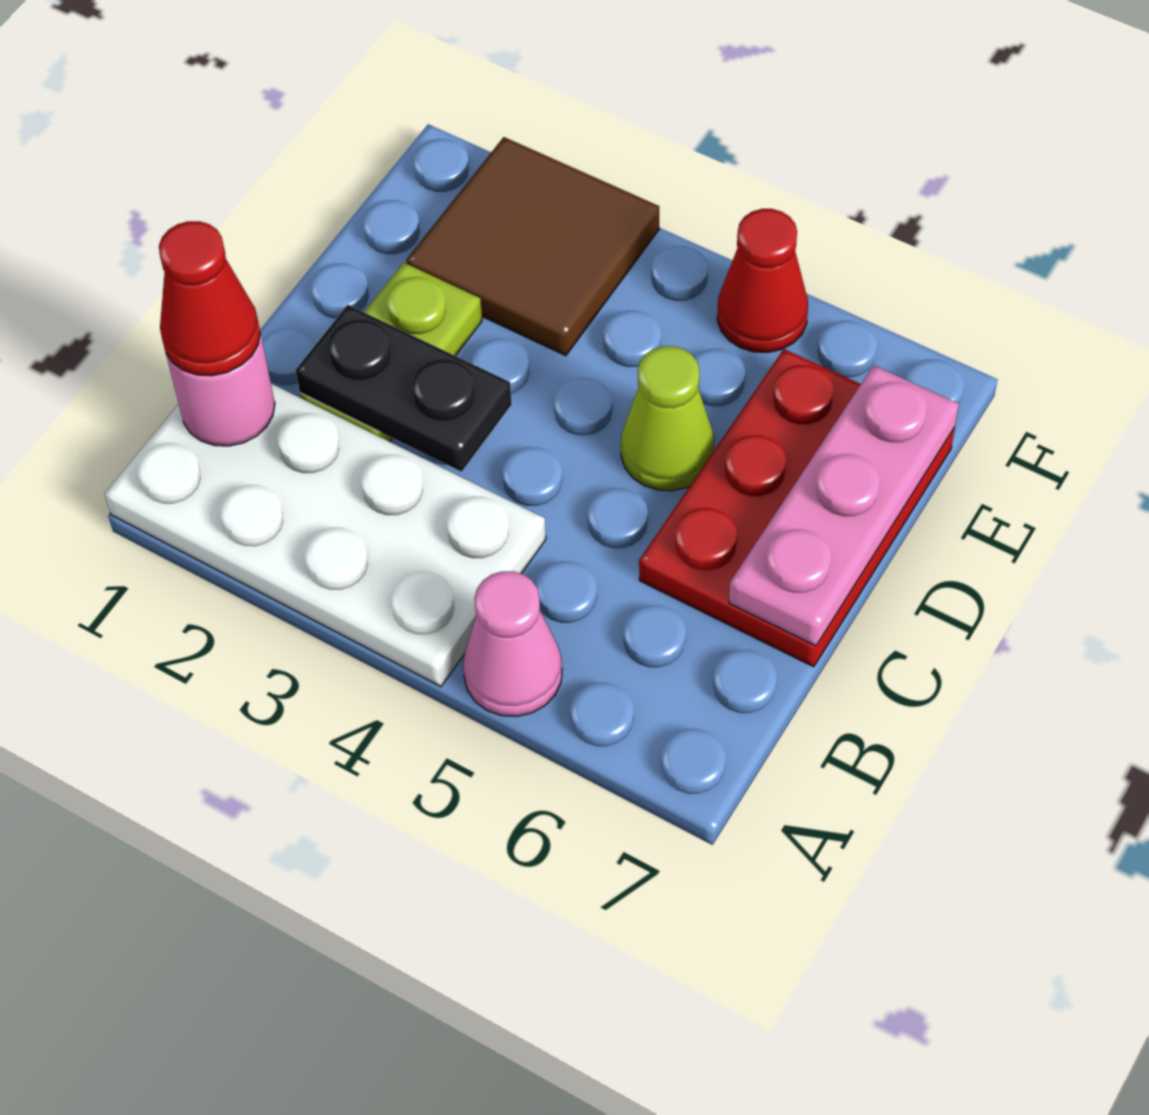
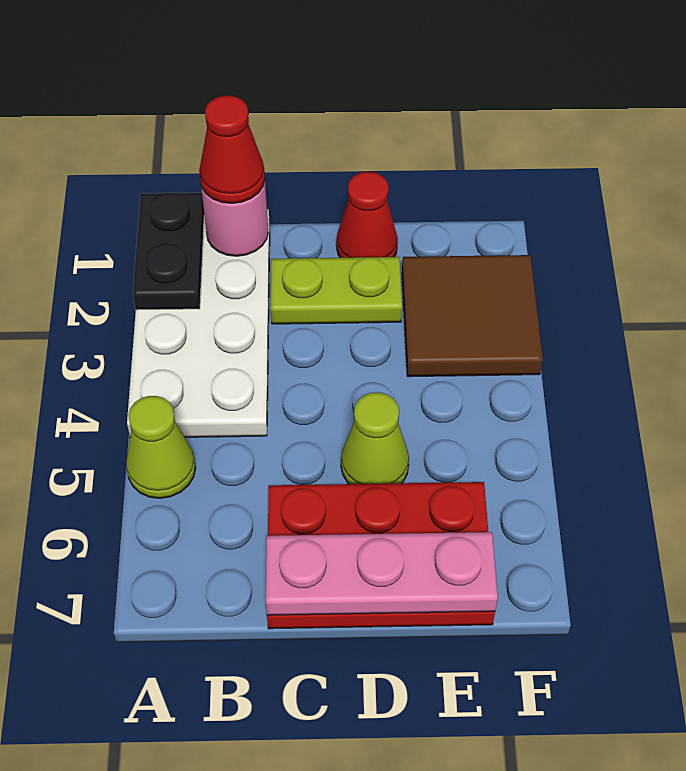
pink cone A5 level 1 -> lime cone A5 level 1
black plate C2:C3 level 2 -> black plate A1:A2 level 2
red cone F5 level 1 -> red cone D1 level 1

